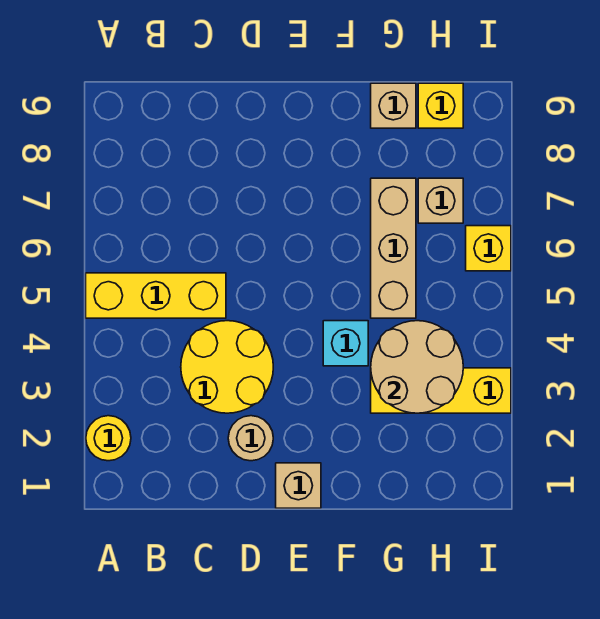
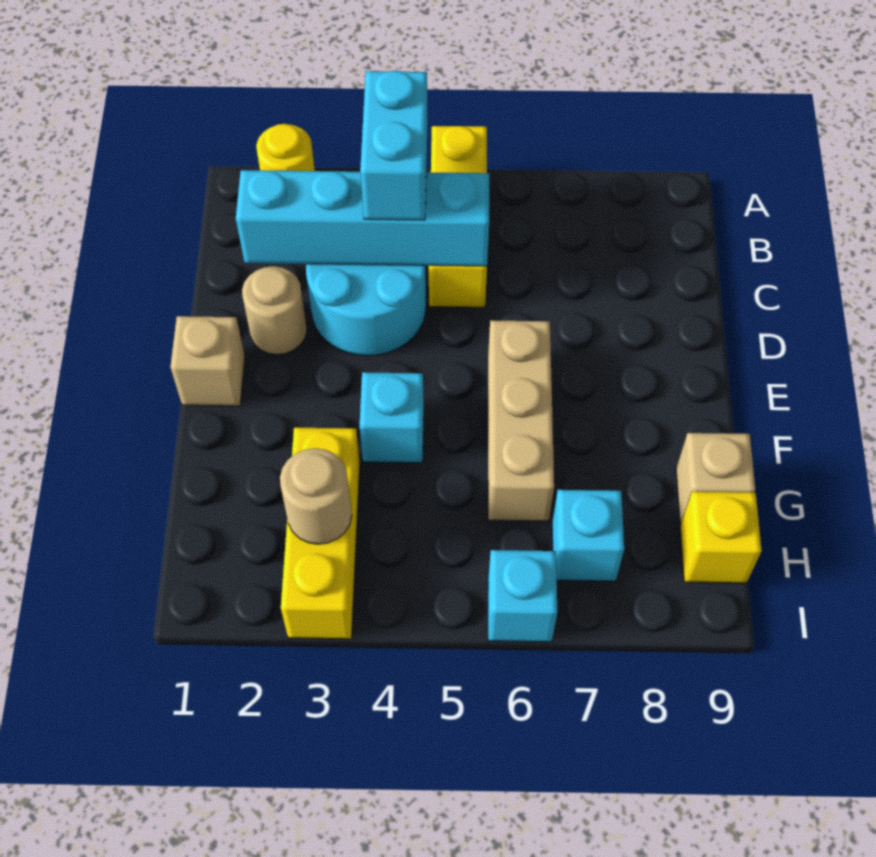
none -> cyan brick B4:C4 level 3
none -> cyan brick C2:C5 level 2
yellow round brick C3:D4 level 1 -> cyan round brick C3:D4 level 1
tan round brick G3:H4 level 2 -> tan round brick H3 level 2
tan brick G5:G7 level 1 -> tan brick E6:G6 level 1
tan brick H7 level 1 -> cyan brick H7 level 1
yellow brick I6 level 1 -> cyan brick I6 level 1

